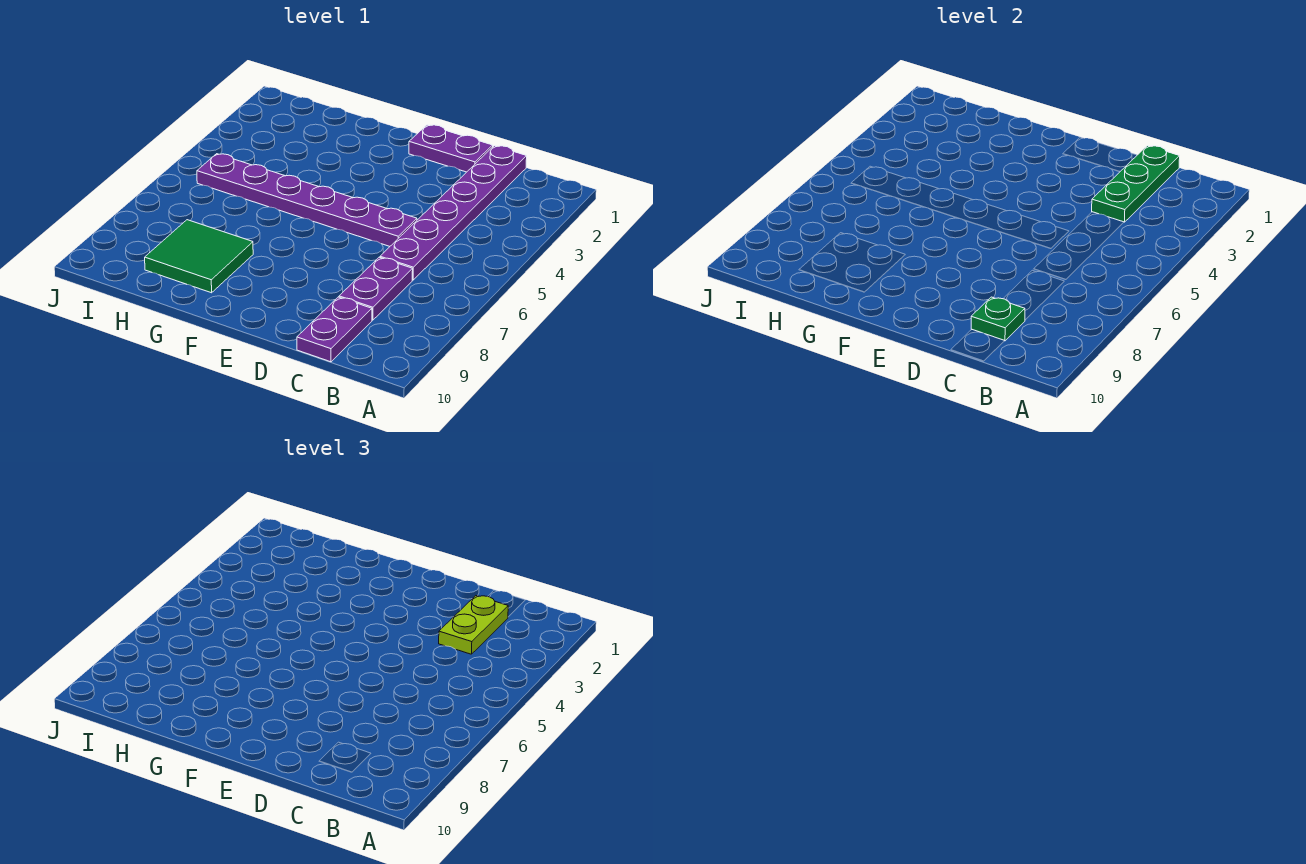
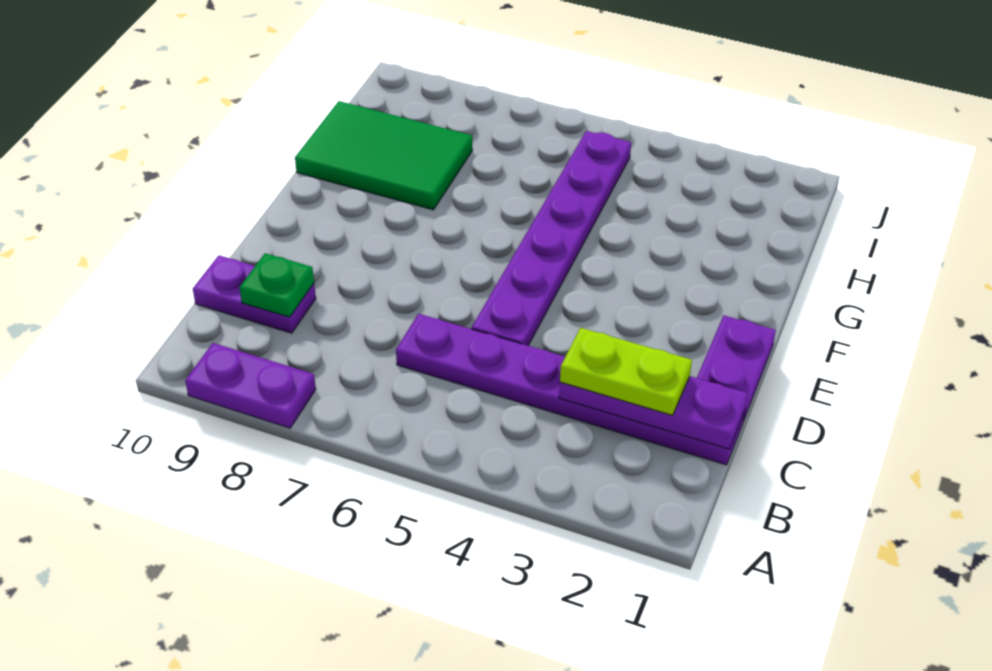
green plate C1:C3 level 2 -> purple plate C1:C3 level 2
purple plate C7:C8 level 1 -> purple plate A8:A9 level 1
green tile G8:H9 level 1 -> green tile G8:H10 level 1

